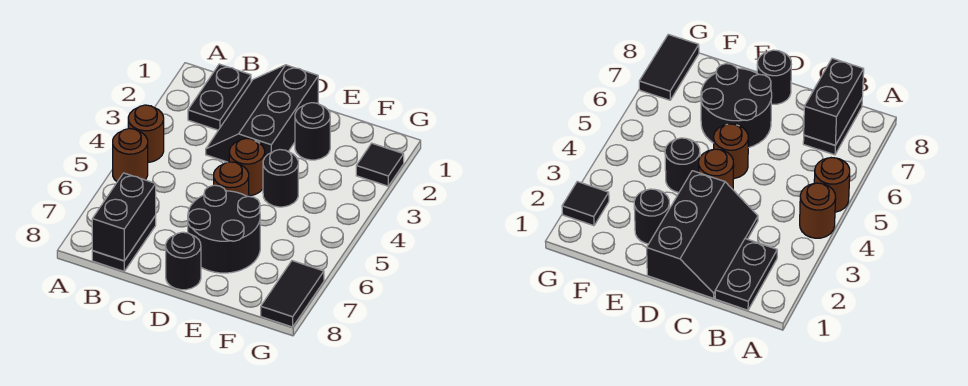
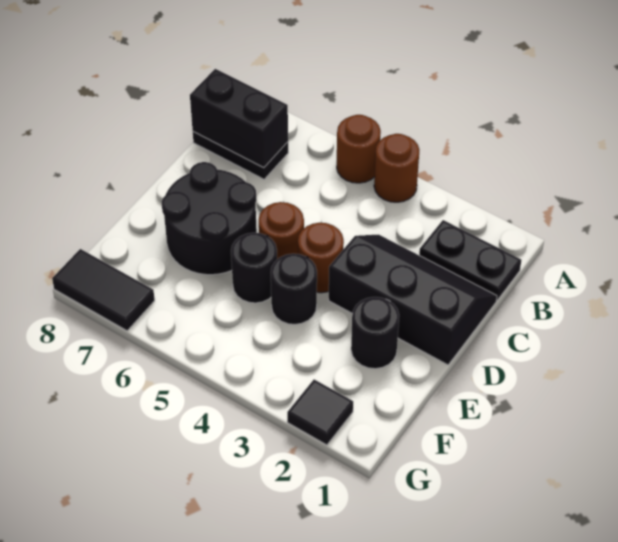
black round brick D8 level 1 -> black round brick E5 level 1

